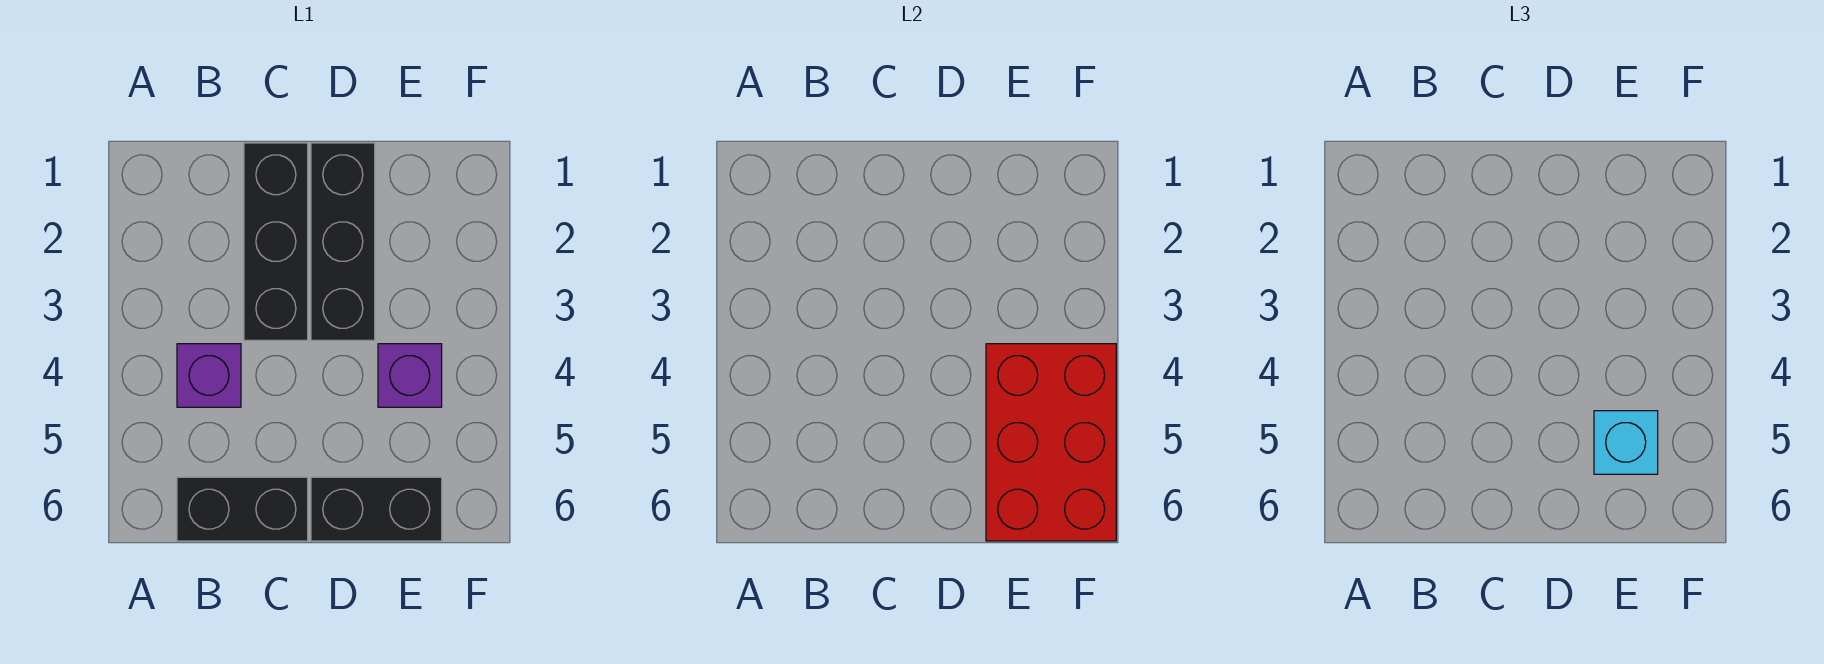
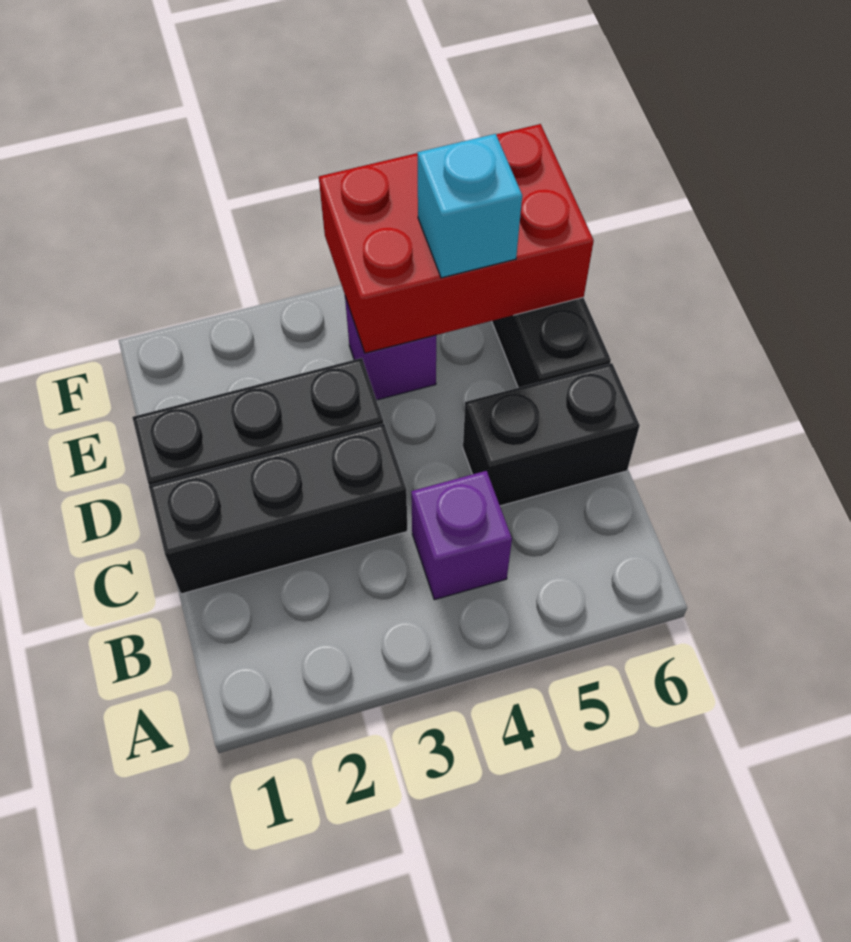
black brick B6:C6 level 1 -> black brick C5:C6 level 1

